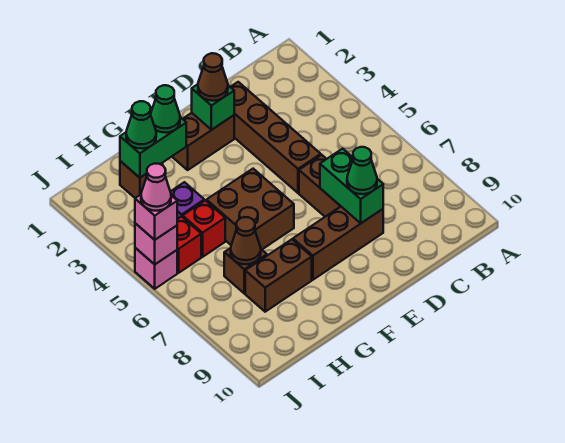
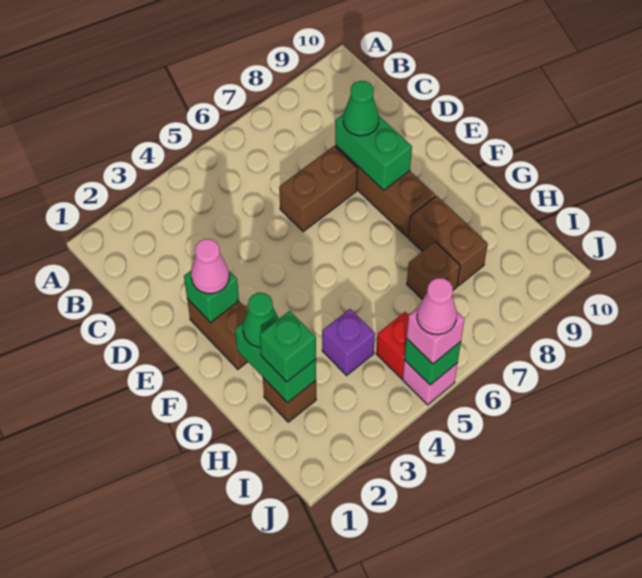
brown brick D2:D5 level 1 -> none
green brick D7:D8 level 2 -> green brick D8:E8 level 2
brown cone E2 level 3 -> pink cone E2 level 3
brown brick F5:G6 level 1 -> none
green cone H2 level 3 -> green brick H2 level 3
red brick H5 level 1 -> none
brown cone H7 level 2 -> none
pink brick J5 level 2 -> green brick J5 level 2

